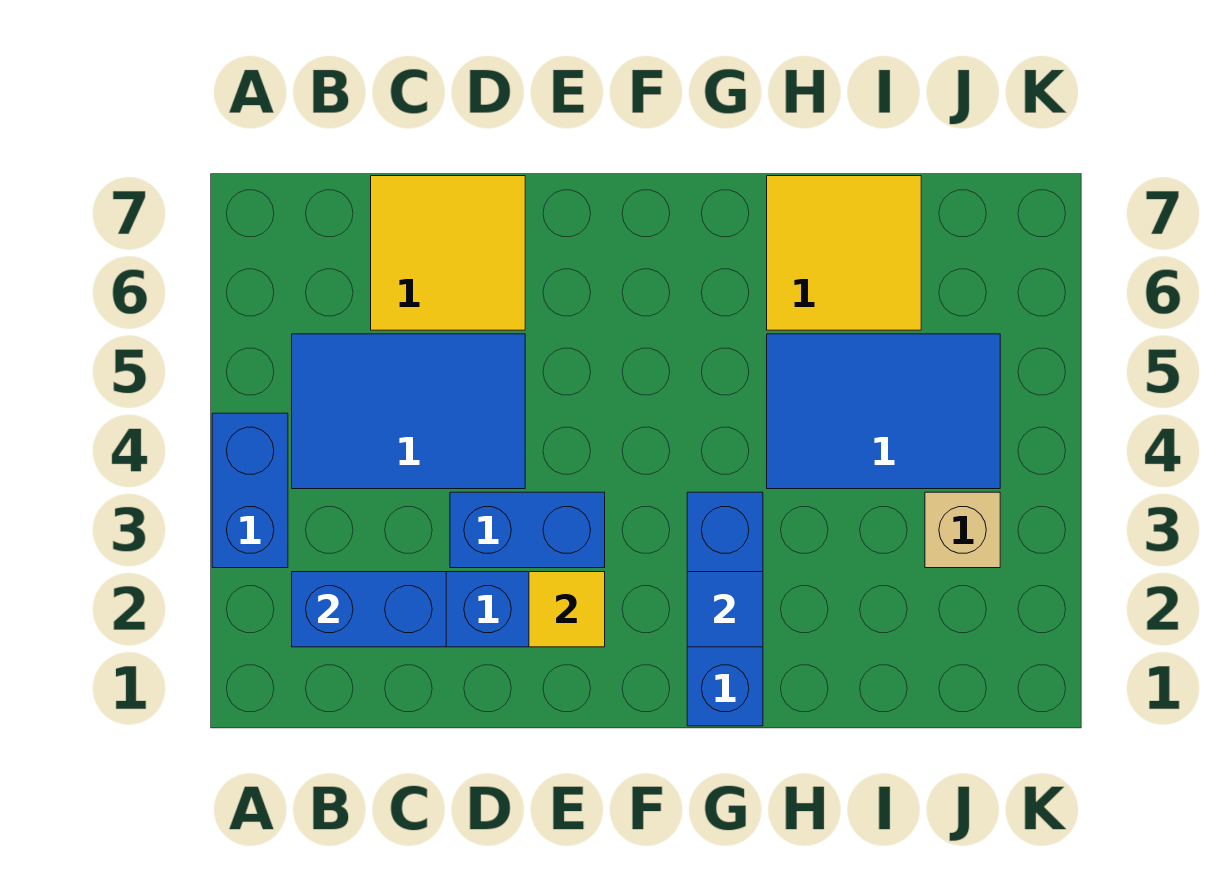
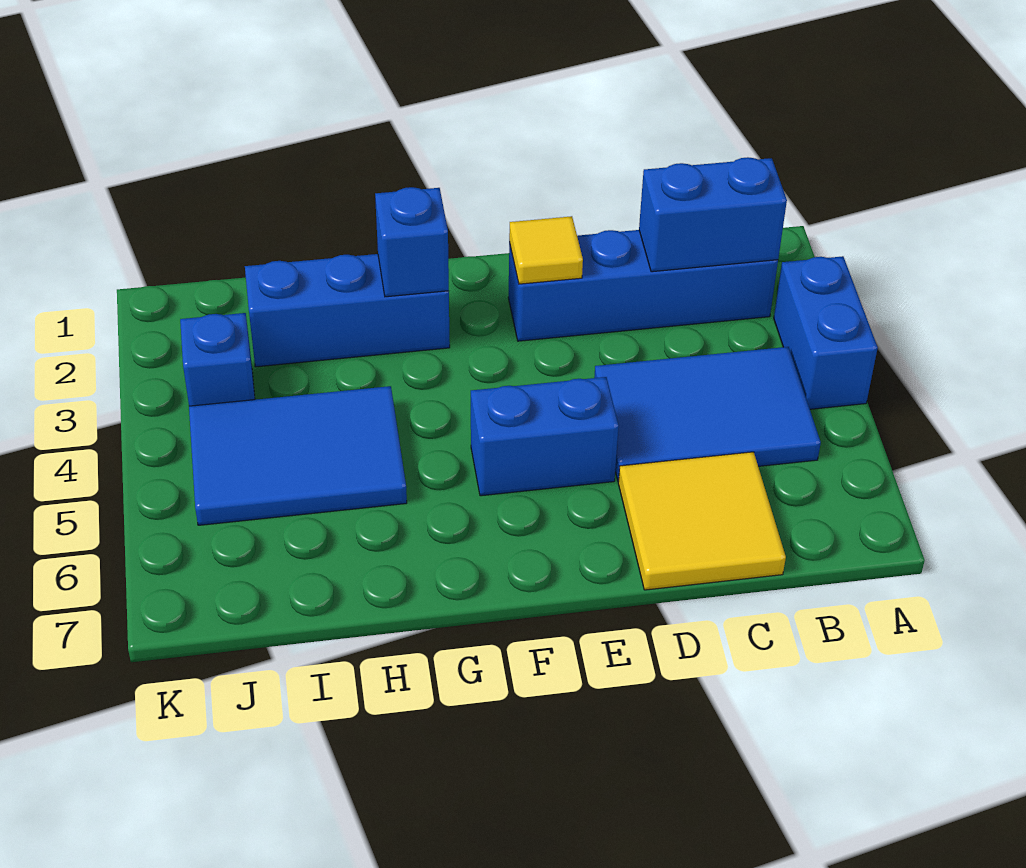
blue brick D3:E3 level 1 -> blue brick E5:F5 level 1
blue brick G1:G3 level 1 -> blue brick G2:I2 level 1
blue tile G2 level 2 -> blue brick G2 level 2
yellow tile H6:I7 level 1 -> none
tan brick J3 level 1 -> blue brick J3 level 1

